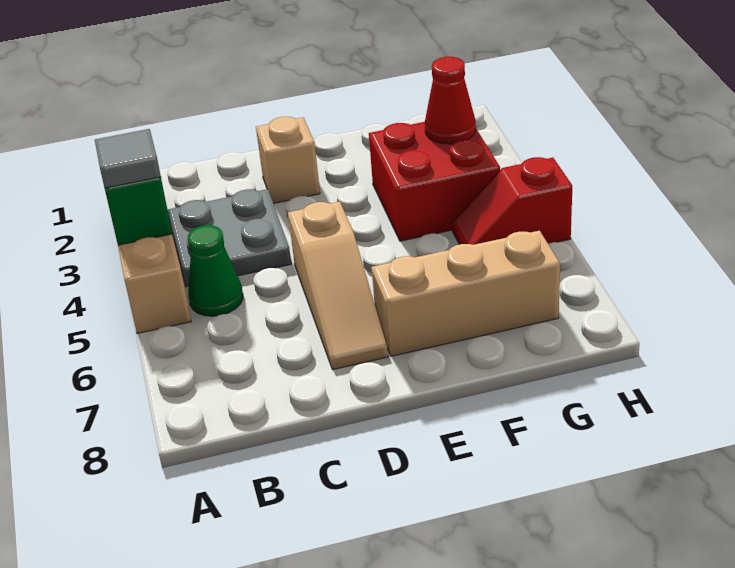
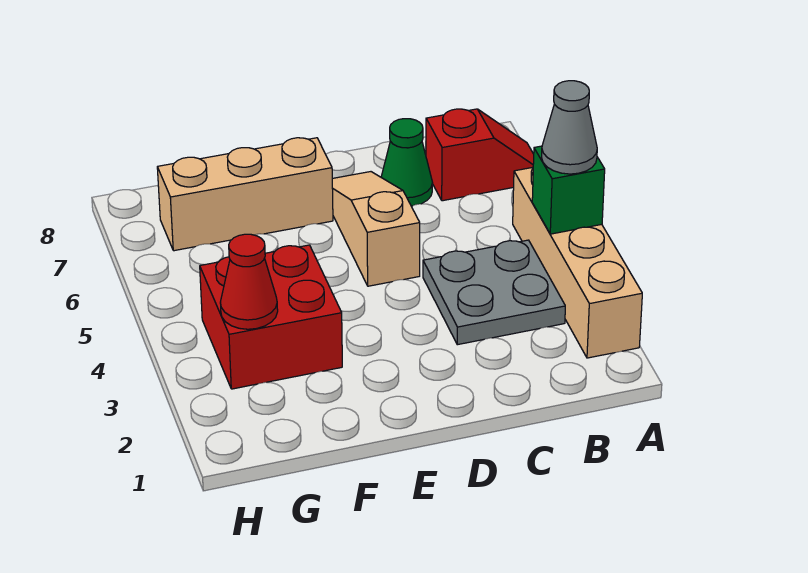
grey tile A4 level 3 -> grey cone A4 level 3
green cone B5 level 1 -> green cone C7 level 1
tan brick D2 level 1 -> none
red slope G5:H5 level 1 top H -> red slope A7:B7 level 1 top B

